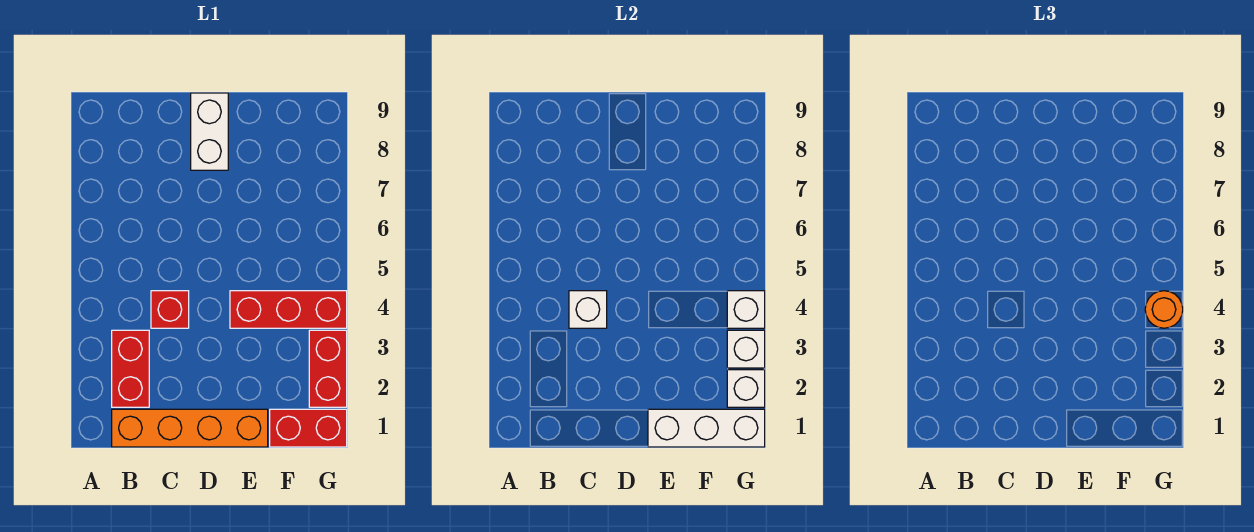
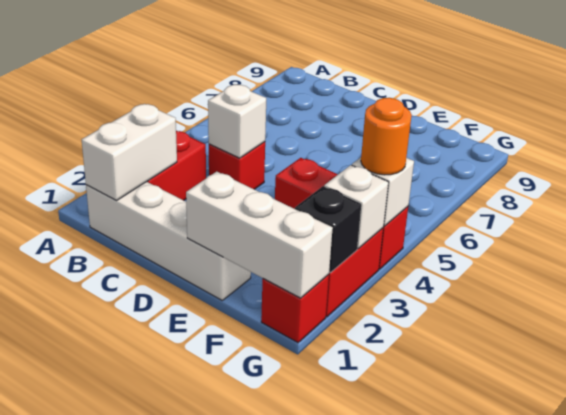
orange brick B1:E1 level 1 -> white brick B1:E1 level 1
white brick D8:D9 level 1 -> white brick B1:B2 level 2
red brick F1:G1 level 1 -> red brick G1 level 1
white brick G2 level 2 -> black brick G2 level 2

